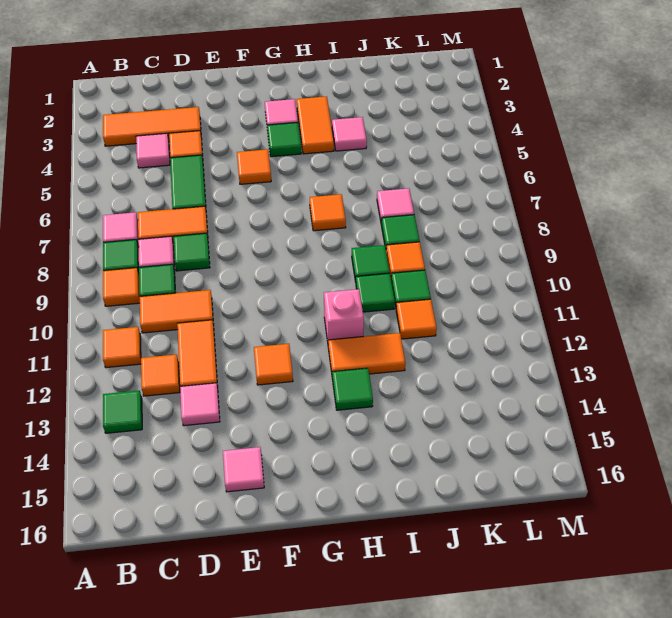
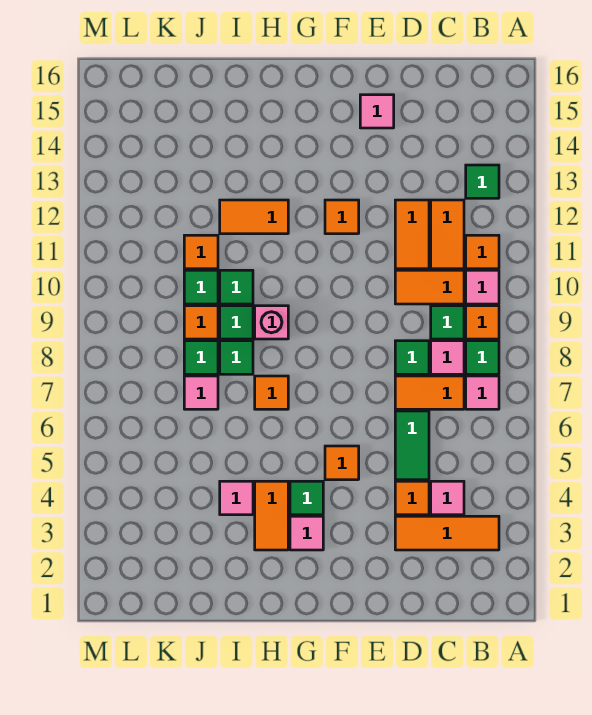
orange tile C12 level 1 -> orange tile C11:C12 level 1
pink tile D13 level 1 -> pink tile B10 level 1
pink brick H11 level 1 -> pink brick H9 level 1
green tile H13 level 1 -> green tile I8 level 1

